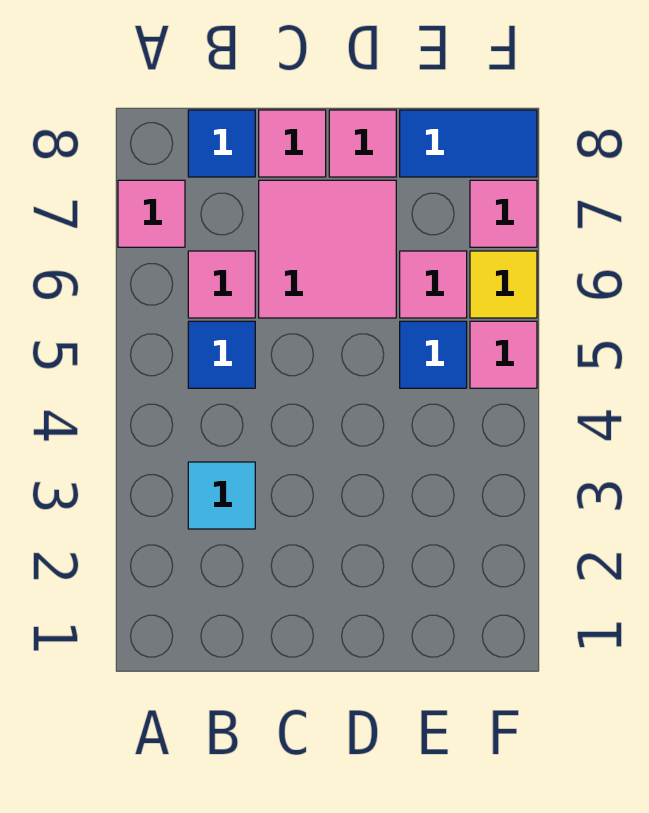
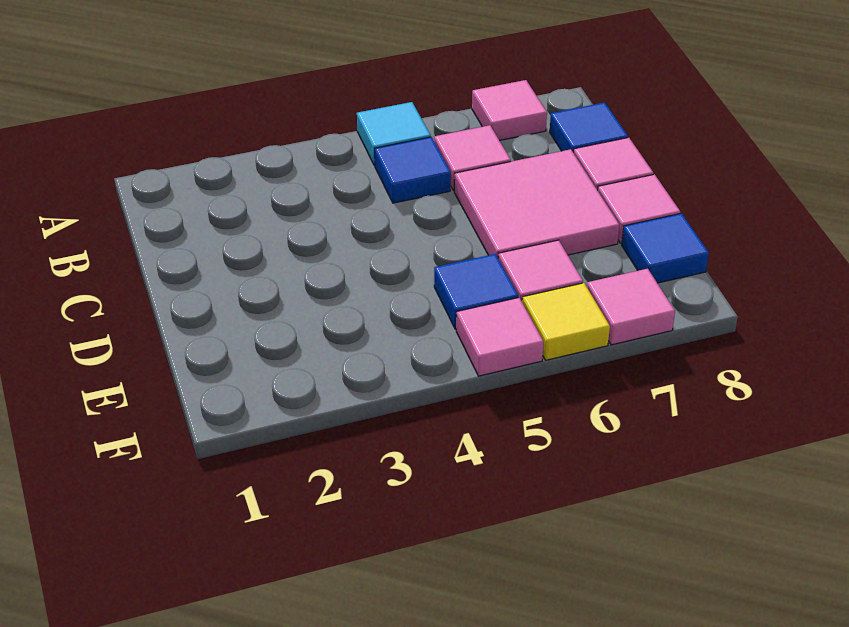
cyan tile B3 level 1 -> cyan tile A5 level 1
blue tile E8:F8 level 1 -> blue tile E8 level 1

